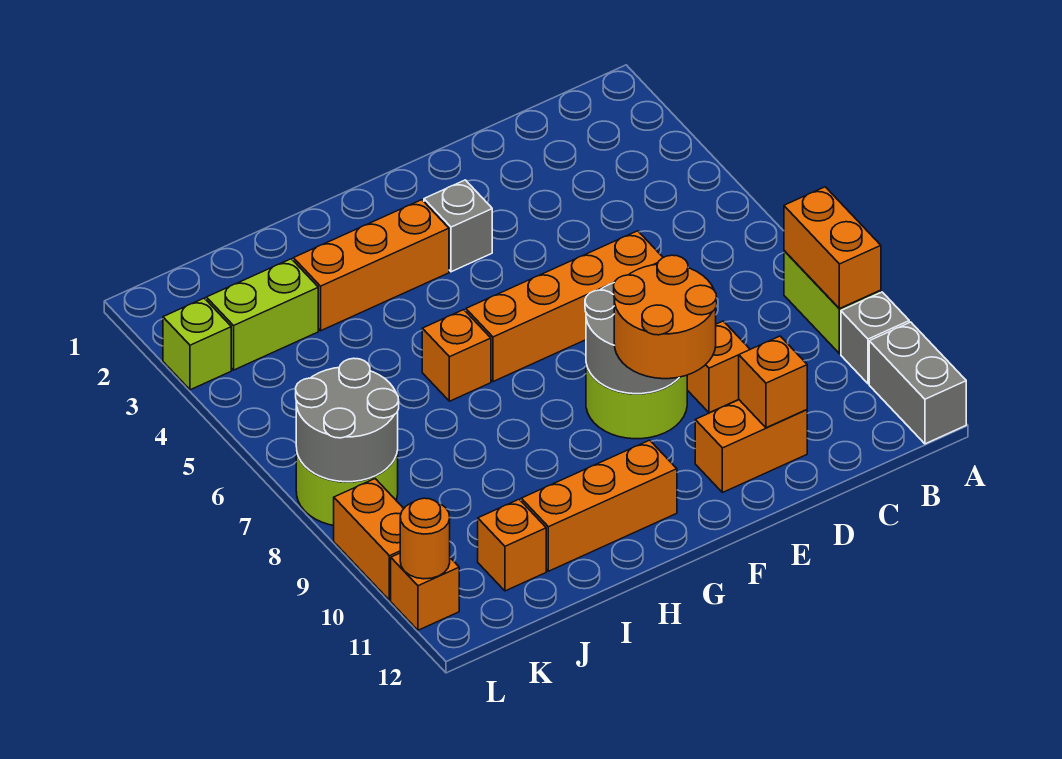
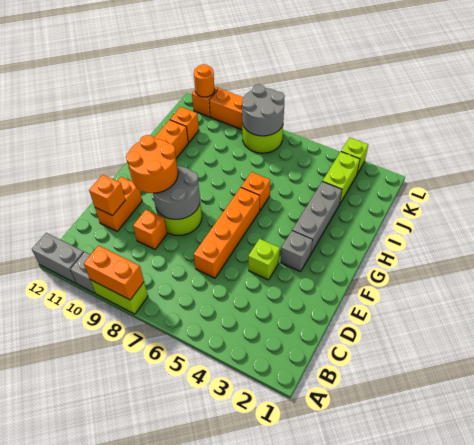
none -> lime brick E4 level 1
orange brick G3:I3 level 1 -> grey brick G3:I3 level 1

